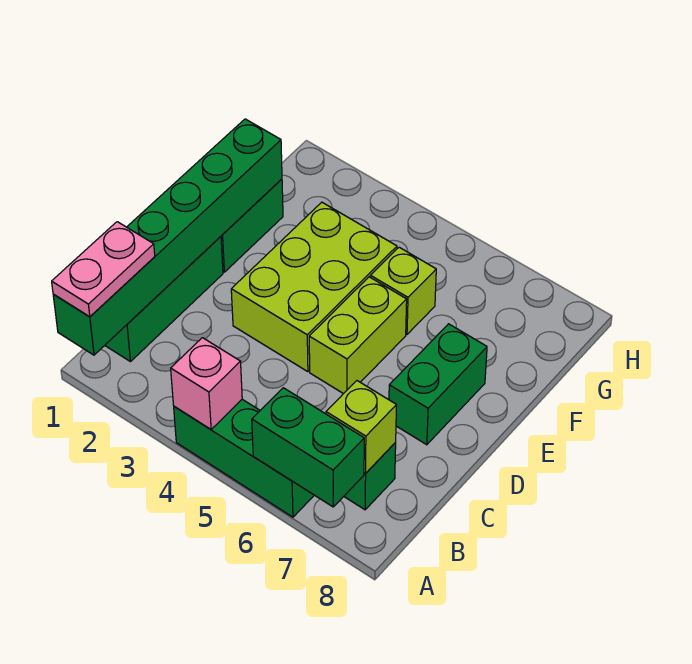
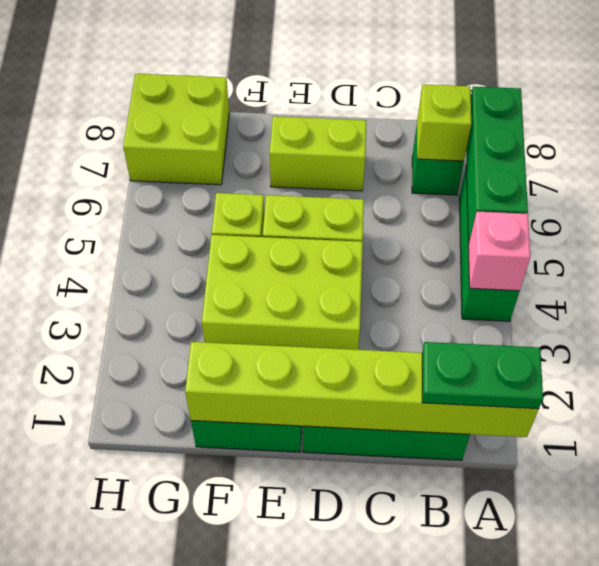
green brick A1:F1 level 2 -> lime brick A1:F1 level 2
pink plate A1:B1 level 3 -> green plate A1:B1 level 3
green brick A6:A7 level 2 -> green brick A5:A7 level 2
green brick D7:E7 level 1 -> lime brick D7:E7 level 1
none -> lime brick G7:H8 level 1

